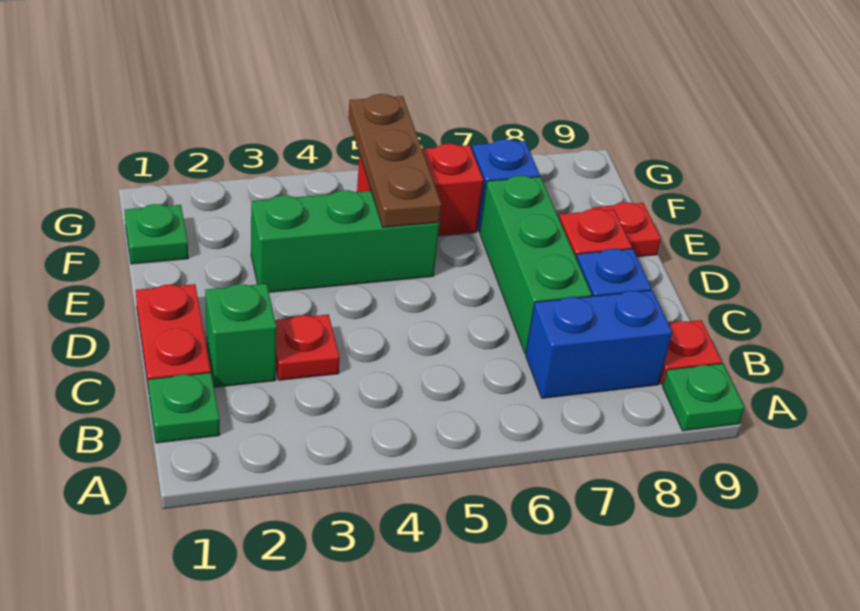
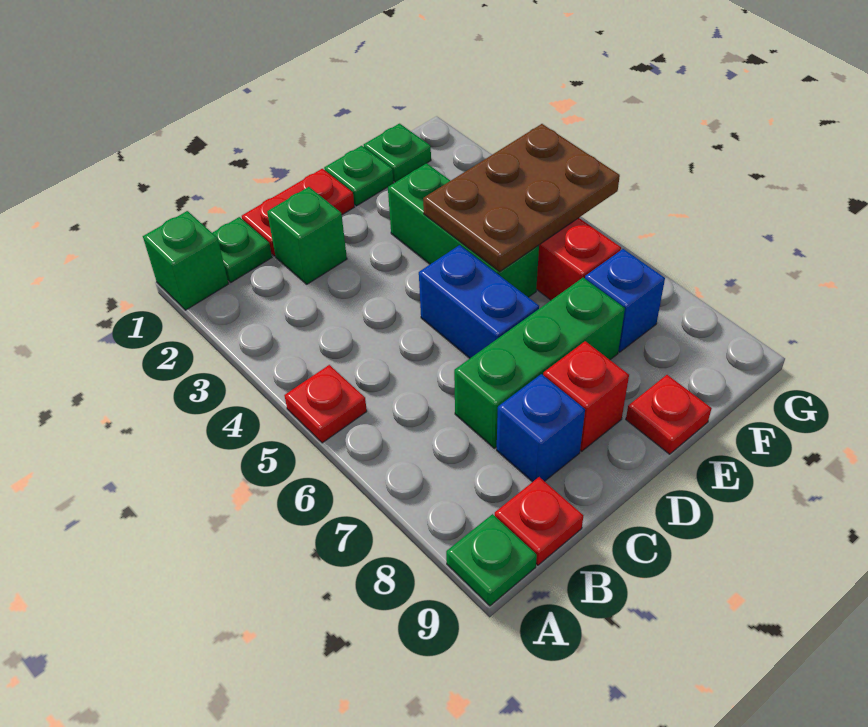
none -> green brick A1 level 1
blue brick B7:B8 level 1 -> blue brick D5:D6 level 1
red plate C3 level 1 -> red plate A5 level 1
none -> green plate E1 level 1
brown plate E5:G5 level 2 -> brown plate E4:G5 level 2

